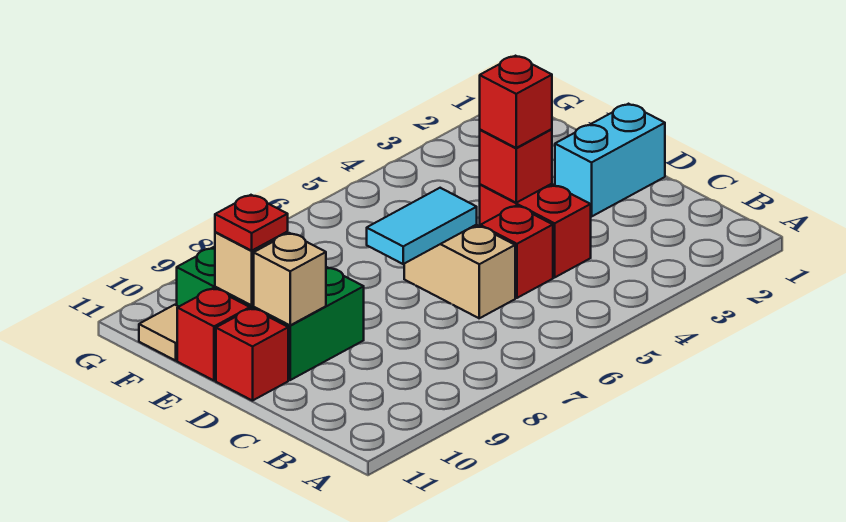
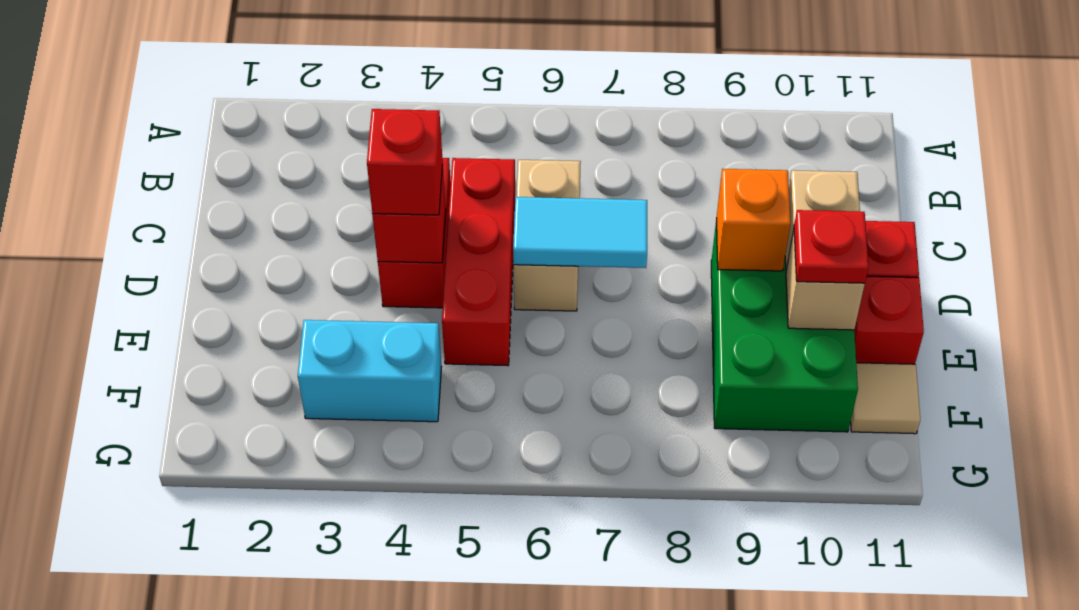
red brick C5 level 1 -> red brick C5:E5 level 1
cyan brick D1:D2 level 1 -> cyan brick F3:F4 level 1
none -> orange brick D9 level 2

